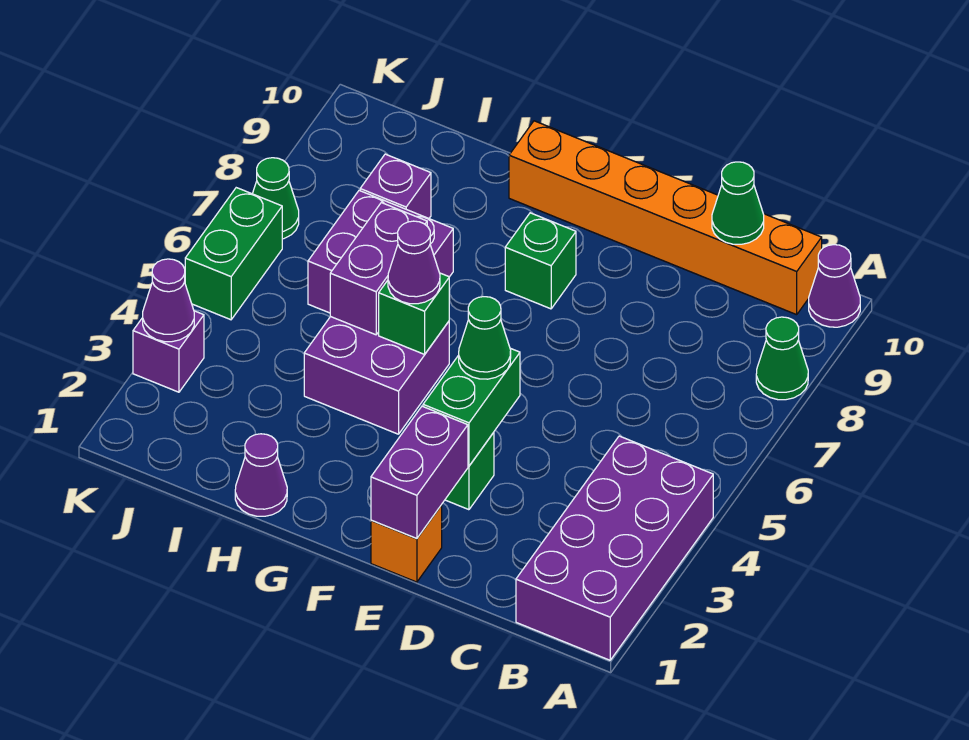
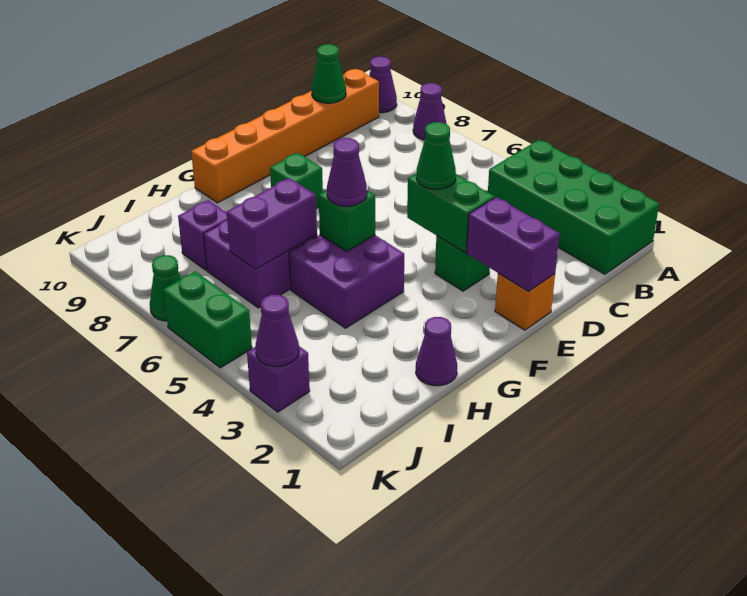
purple brick A1:B4 level 1 -> green brick A1:B4 level 1
green cone A8 level 1 -> purple cone A8 level 1
purple brick H5:H6 level 2 -> purple brick H6:I6 level 2

